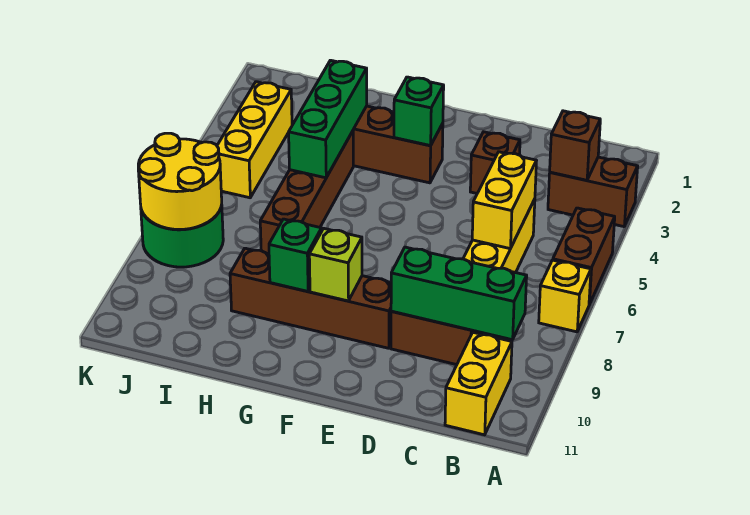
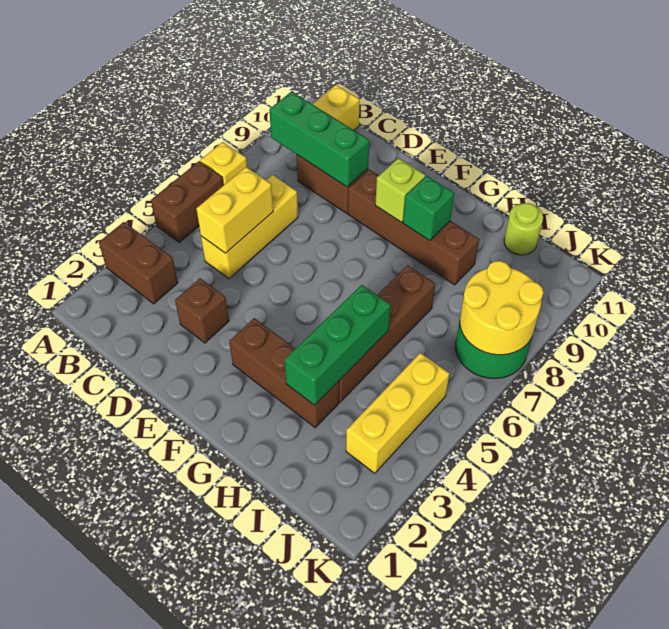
brown brick B3 level 2 -> none
green brick F3 level 2 -> none
none -> lime round brick I11 level 1

